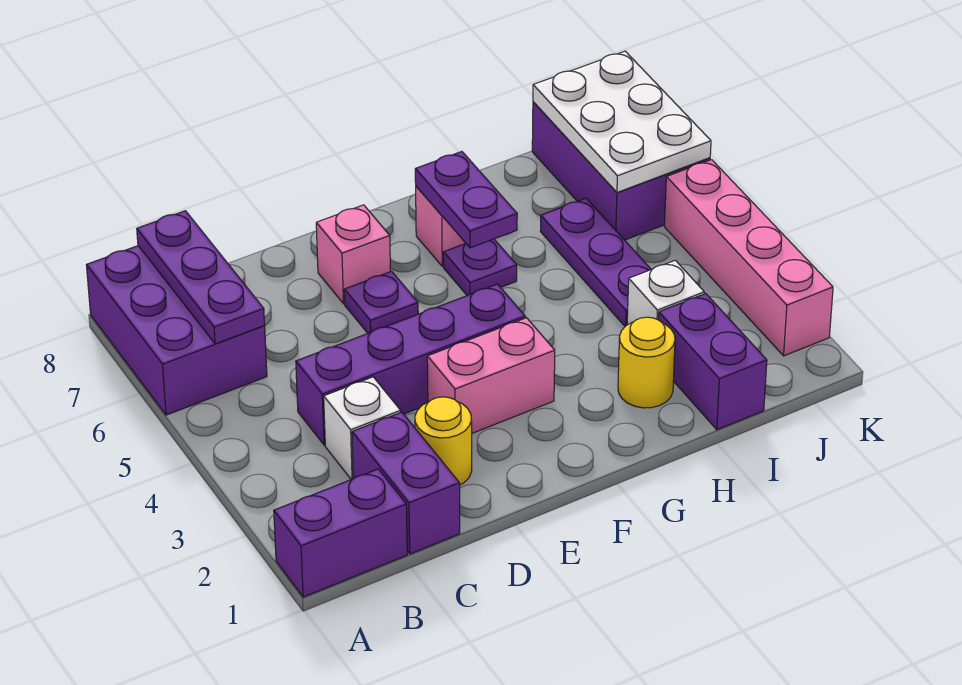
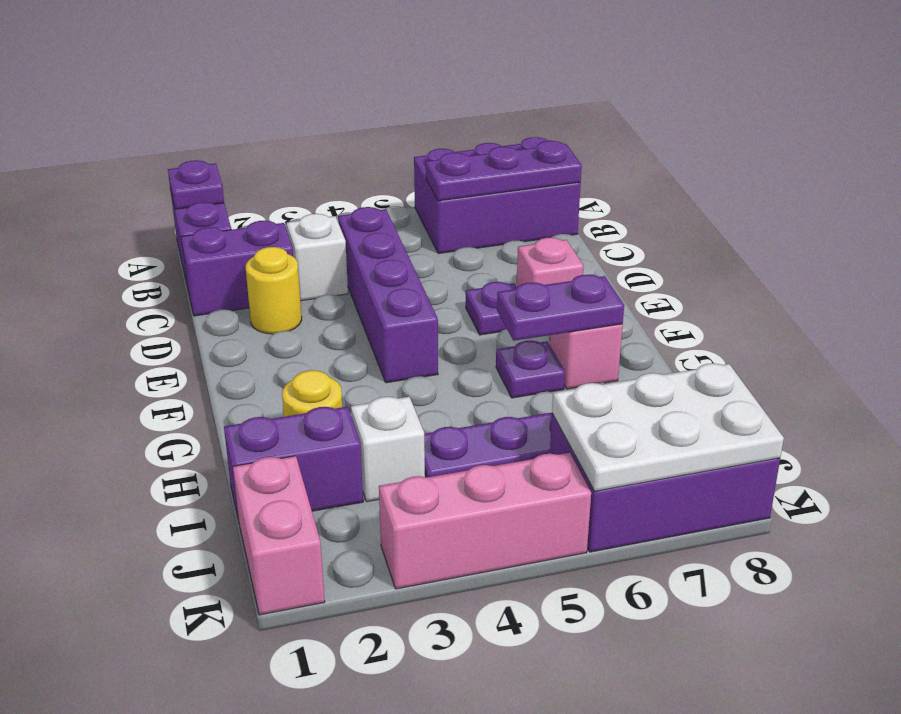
none -> purple plate A1 level 2
pink brick E3:F3 level 1 -> pink brick J1:K1 level 1
pink brick K2:K5 level 1 -> pink brick K3:K5 level 1

